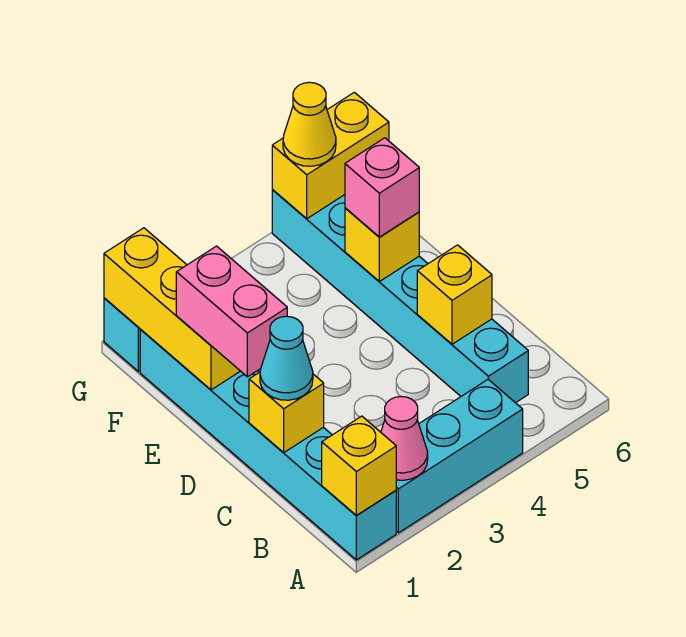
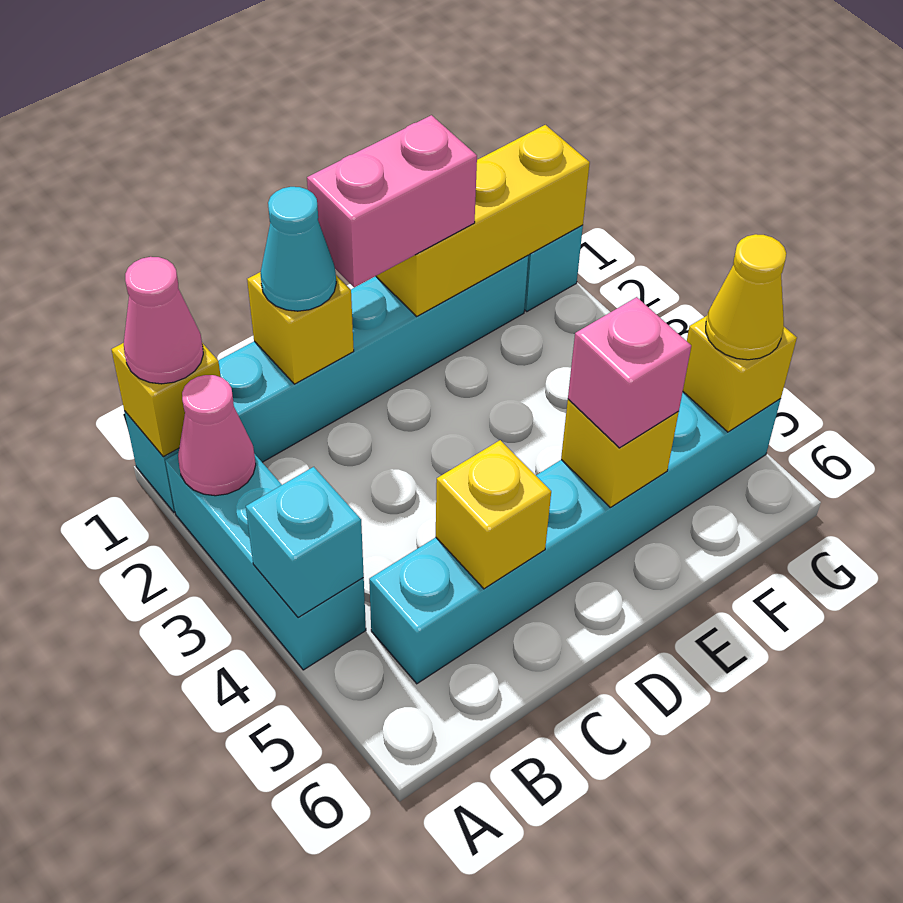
none -> pink cone A1 level 3
none -> cyan brick A4 level 2
yellow brick G5:G6 level 2 -> yellow brick G5 level 2

